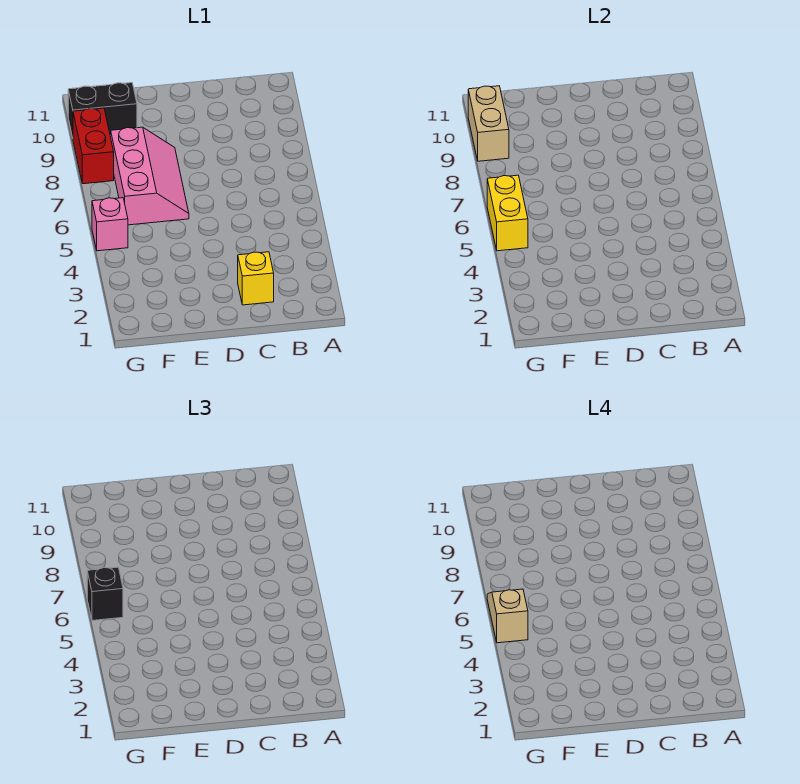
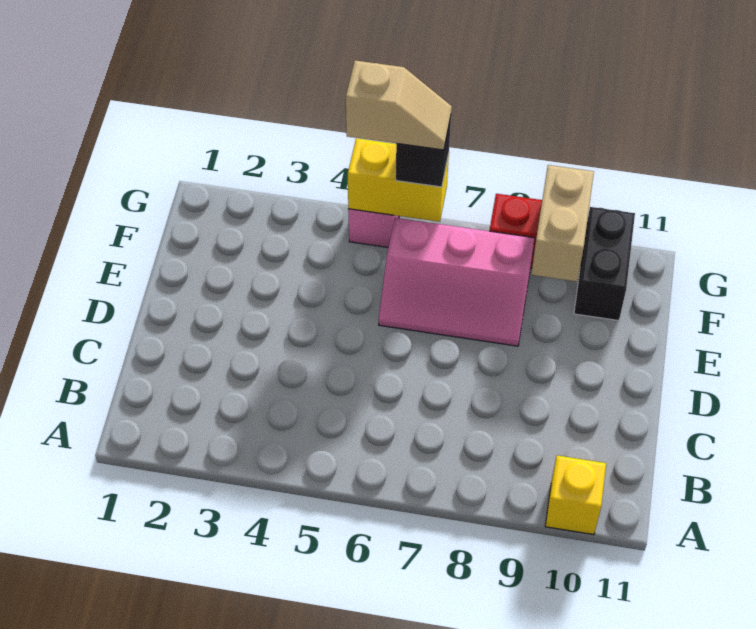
yellow brick C2 level 1 -> yellow brick A10 level 1
tan brick G9:G10 level 2 -> tan brick F9:G9 level 2

